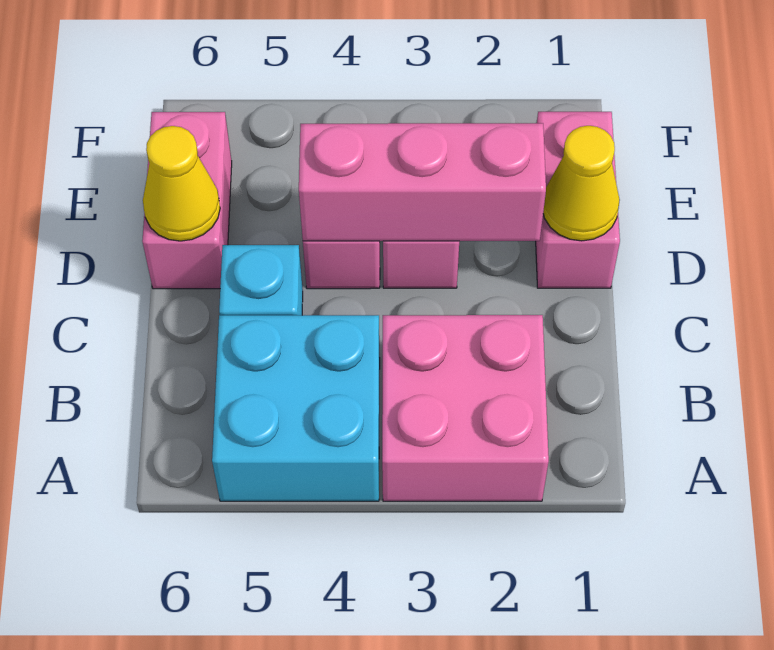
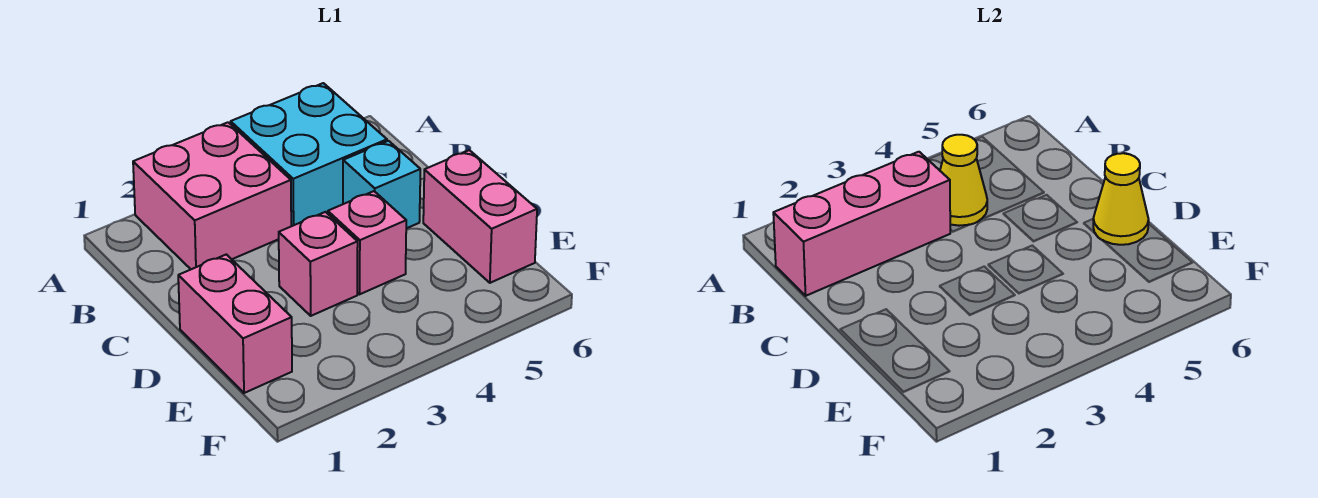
yellow cone D1 level 2 -> yellow cone B4 level 2
pink brick D2:D4 level 2 -> pink brick B1:B3 level 2

